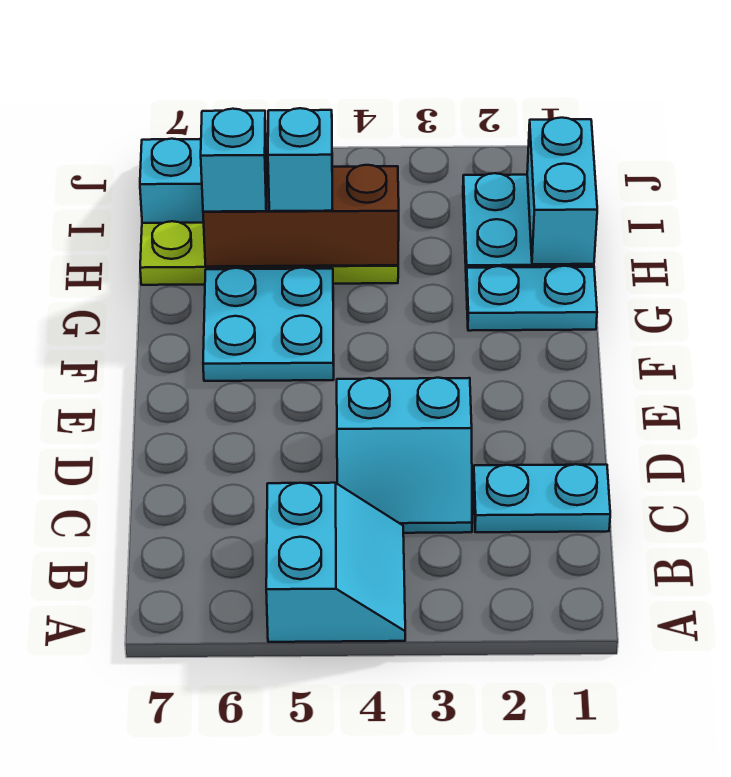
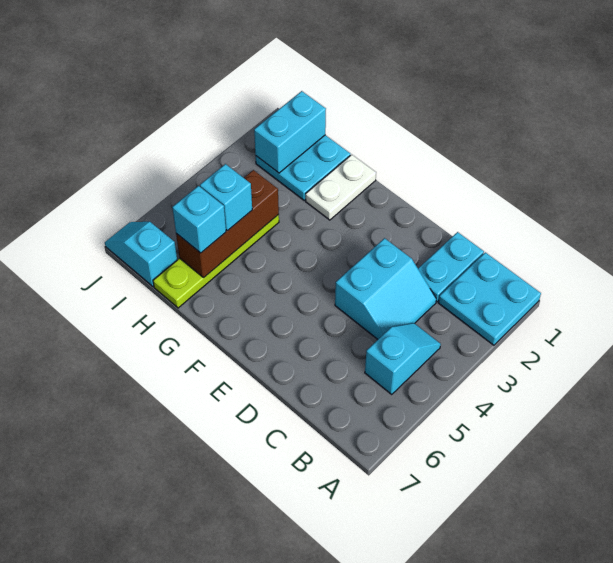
cyan slope A4:B5 level 1 top 5 -> cyan slope B4:B5 level 1 top 5
cyan plate F5:G6 level 1 -> cyan plate A1:B2 level 1
cyan plate G1:G2 level 1 -> white plate G1:G2 level 1
cyan brick H1:I1 level 2 -> cyan brick I1:I2 level 2

